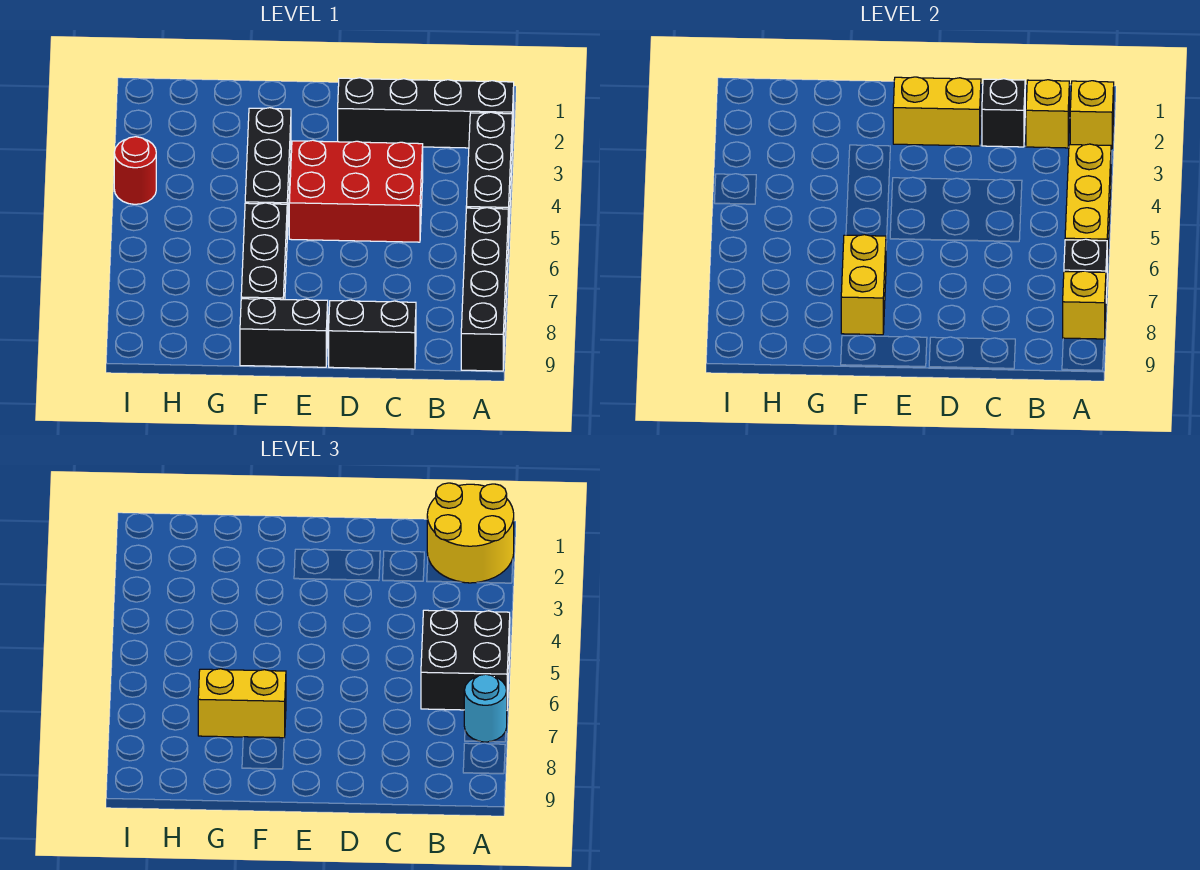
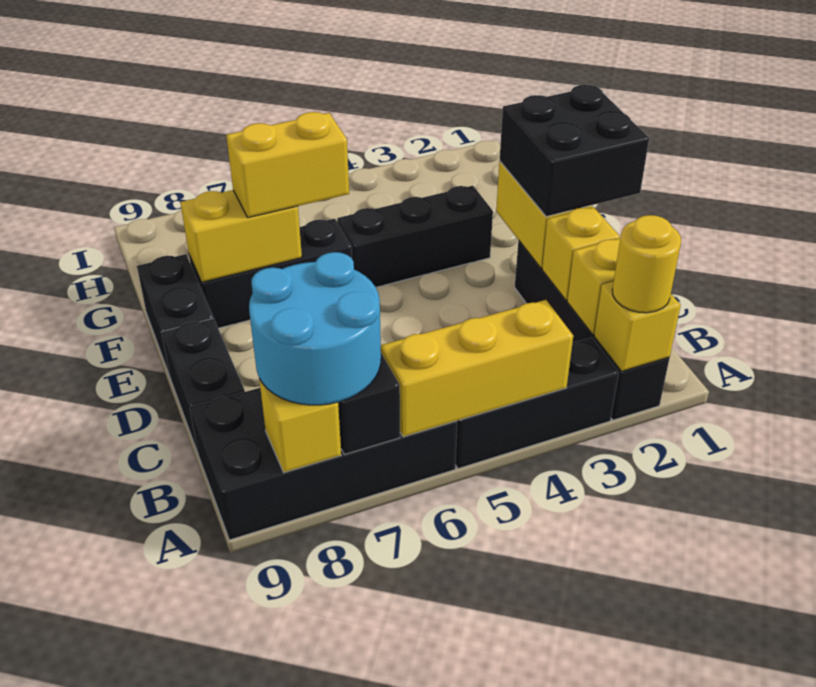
yellow round brick A1:B2 level 3 -> yellow round brick A2 level 3
black brick A5:B6 level 3 -> black brick D1:E2 level 3
black brick A6:A9 level 1 -> black brick A6:B9 level 1
cyan round brick A7 level 3 -> cyan round brick A7:B8 level 3
black brick C2 level 2 -> yellow brick C2 level 2
red brick C4:E5 level 1 -> none
yellow brick F7:G7 level 3 -> yellow brick F6:F7 level 3
red round brick I4 level 1 -> none

